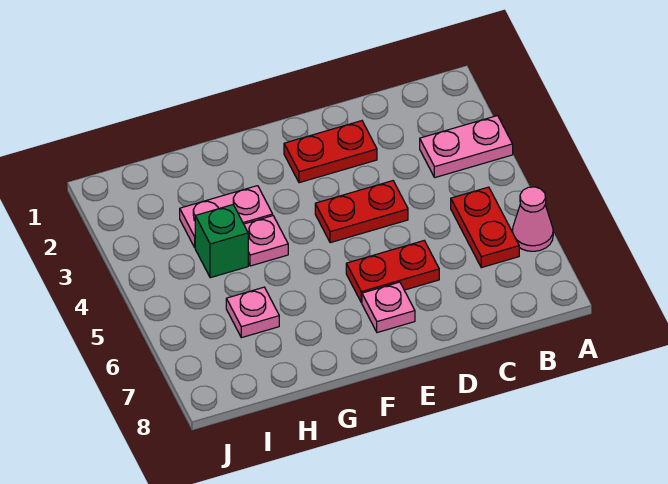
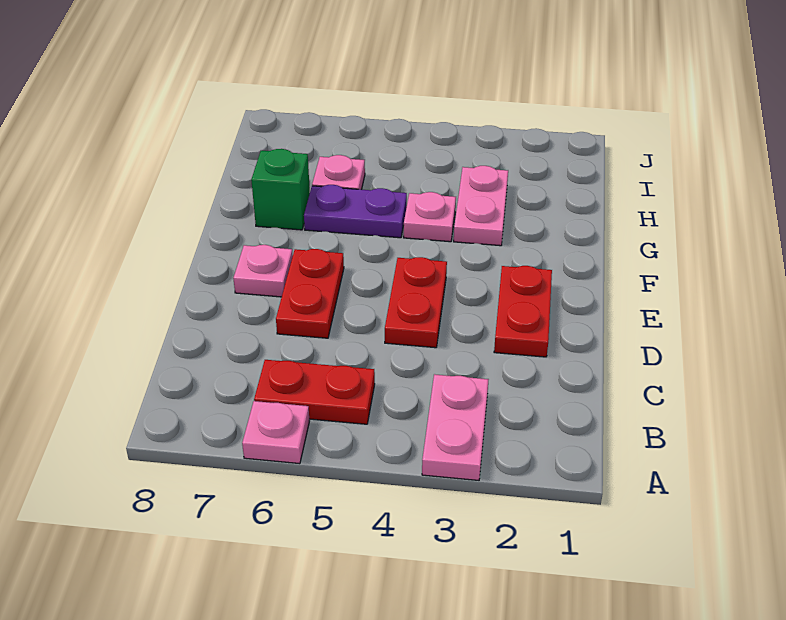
pink cone A6 level 1 -> pink plate A6 level 1
none -> purple plate G5:G6 level 1
green brick H4 level 1 -> green brick G7 level 1

